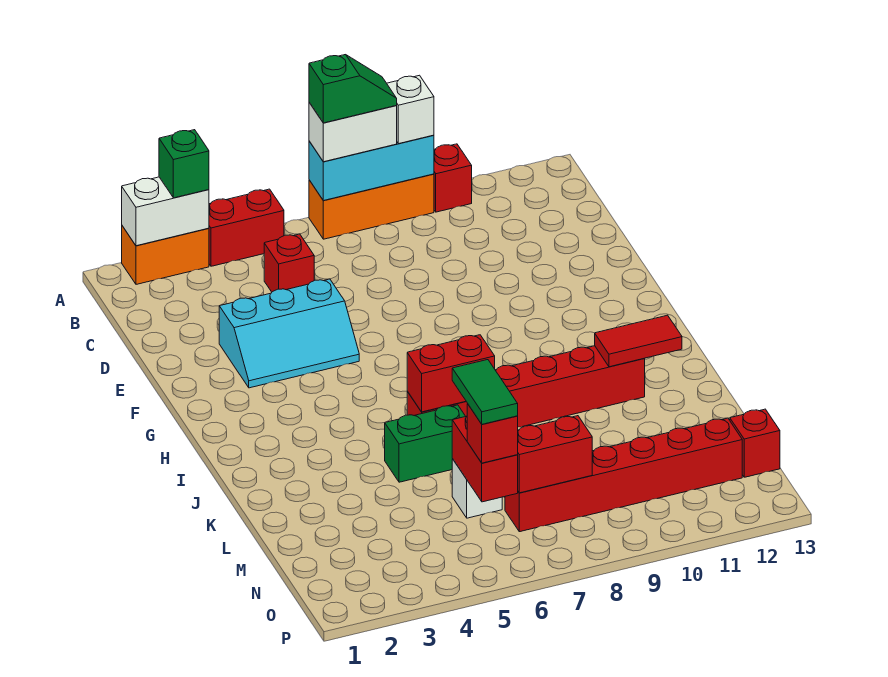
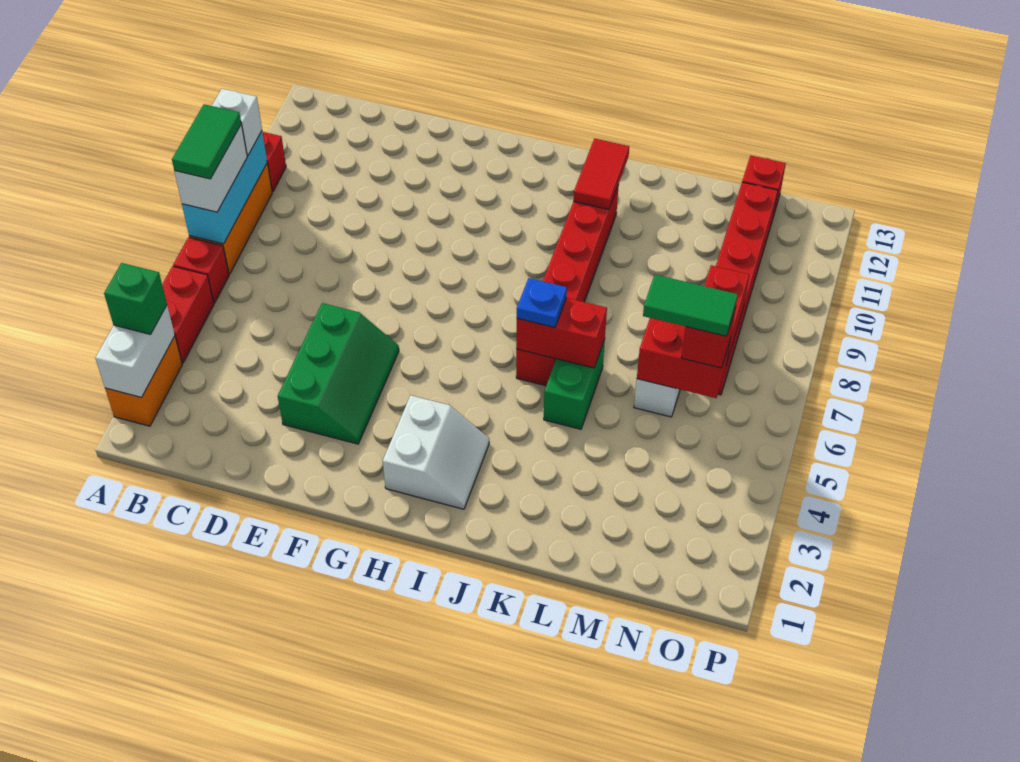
green slope A7:A8 level 4 top 7 -> green tile A7:A8 level 4
red brick C5 level 1 -> red brick A6 level 1
cyan slope E3:F5 level 1 top E -> green slope E3:F5 level 1 top E
none -> white slope H2:I3 level 1 top H
red brick J6:J7 level 2 -> red brick J6:K6 level 2
none -> blue plate J6 level 3

